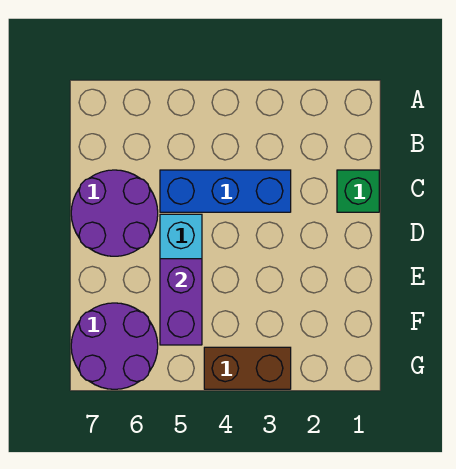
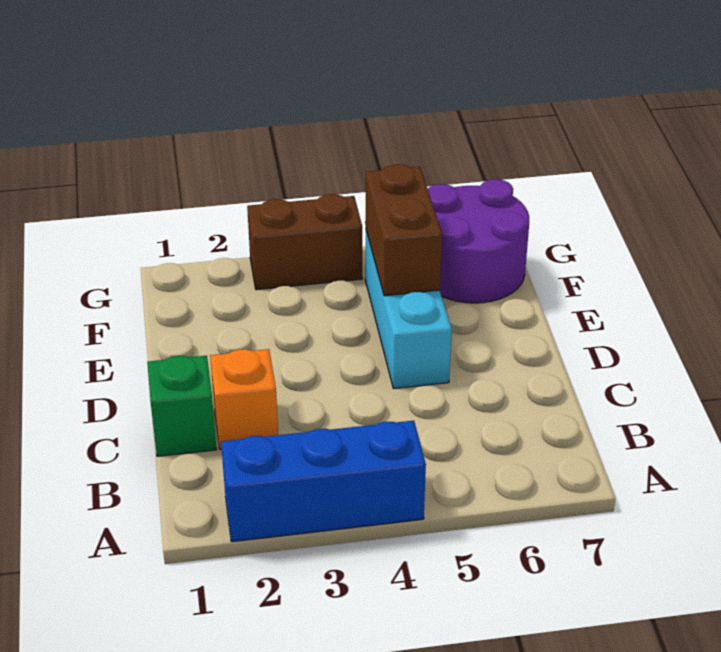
none -> orange brick C2 level 1
blue brick C3:C5 level 1 -> blue brick A2:A4 level 1
purple round brick C6:D7 level 1 -> none
purple brick E5:F5 level 2 -> brown brick E5:F5 level 2

